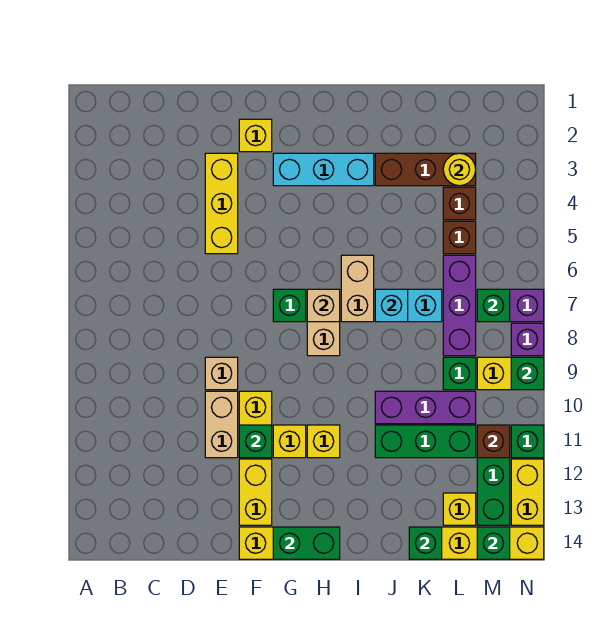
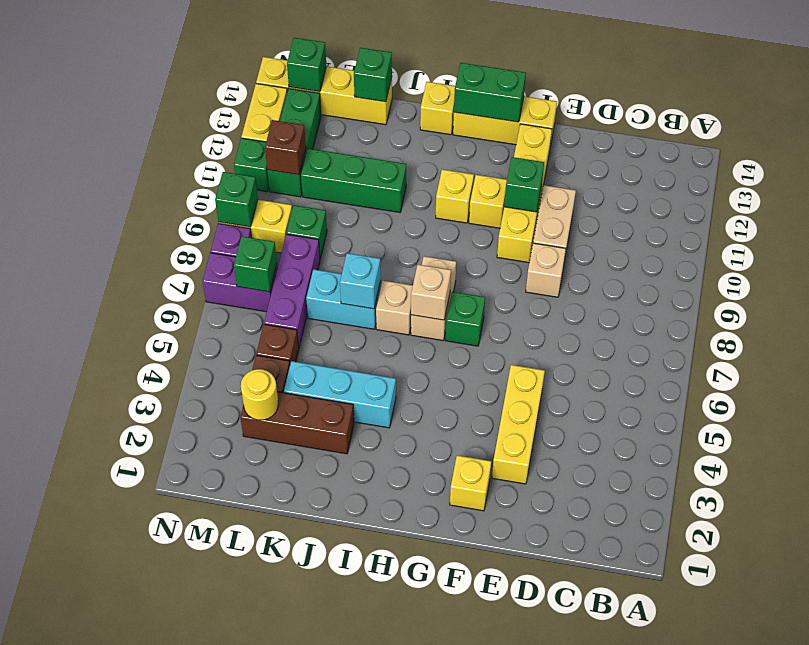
cyan brick G3:I3 level 1 -> cyan brick I4:K4 level 1
tan brick I6:I7 level 1 -> tan brick I7 level 1
purple brick J10:L10 level 1 -> none
yellow brick L13 level 1 -> yellow brick I14 level 1

